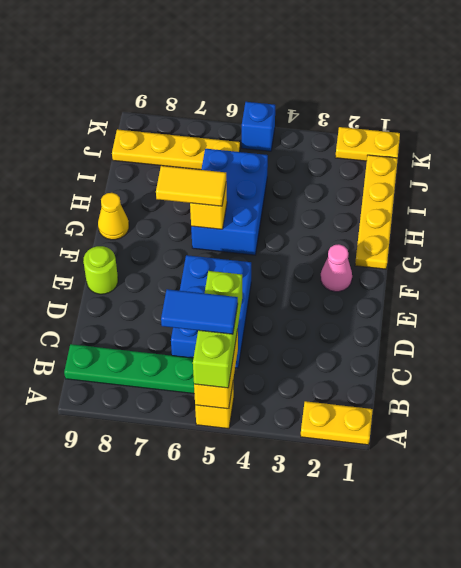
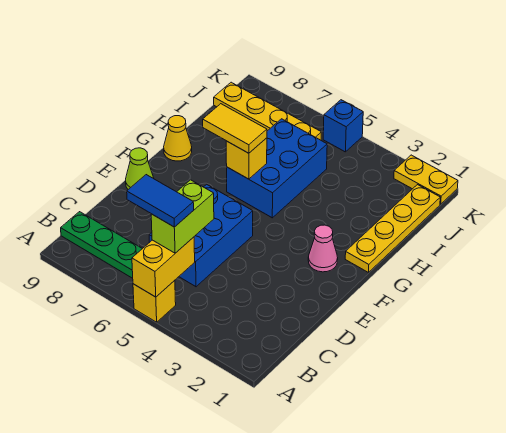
yellow plate A1:A2 level 1 -> none
lime brick A5:C5 level 3 -> lime brick B5:C5 level 3
lime round brick E9 level 1 -> lime cone E9 level 1

